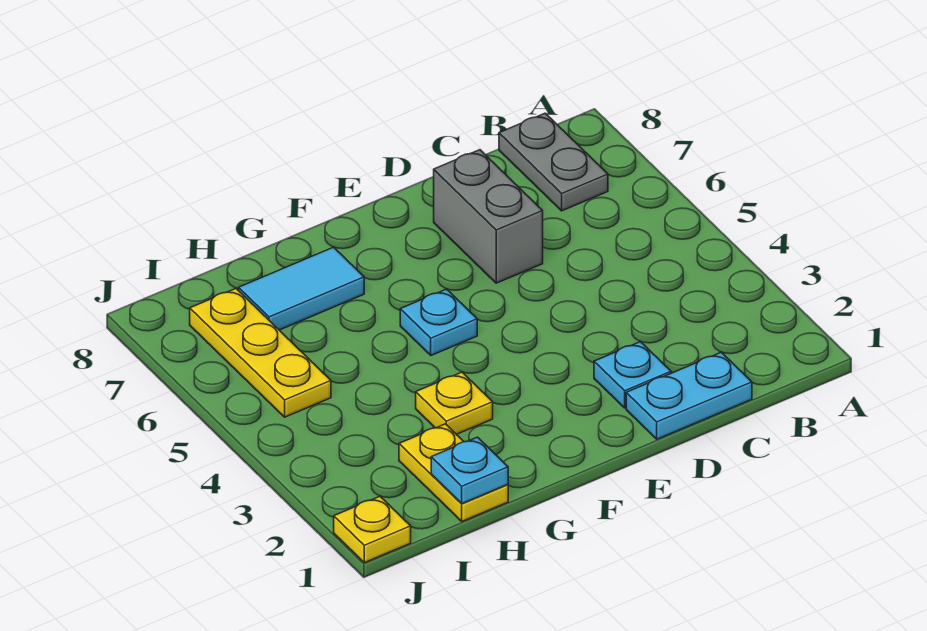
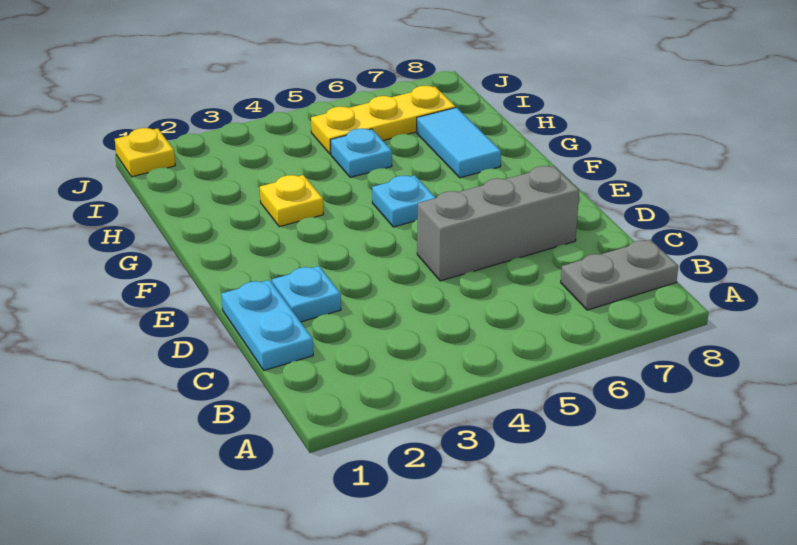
grey brick D6:D7 level 1 -> grey brick D5:D7 level 1
yellow plate H1:H2 level 1 -> none
cyan plate H1 level 2 -> cyan plate H5 level 1

